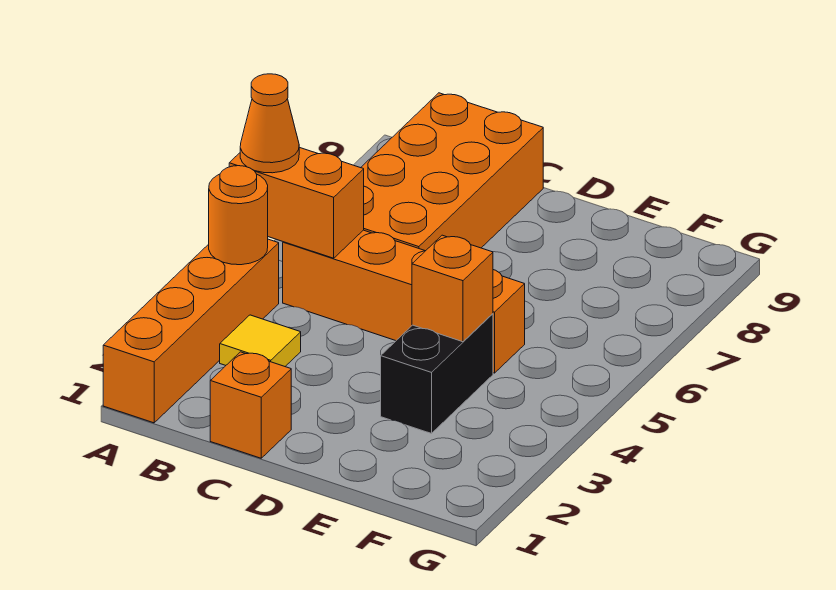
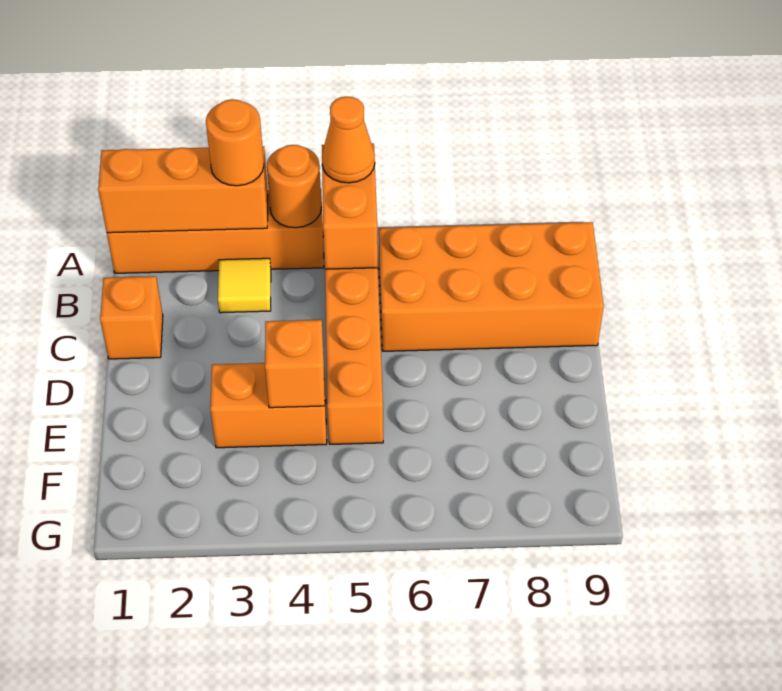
none -> orange brick A1:A3 level 2
none -> orange round brick A3 level 3
black brick E3:E4 level 1 -> orange brick E3:E4 level 1

